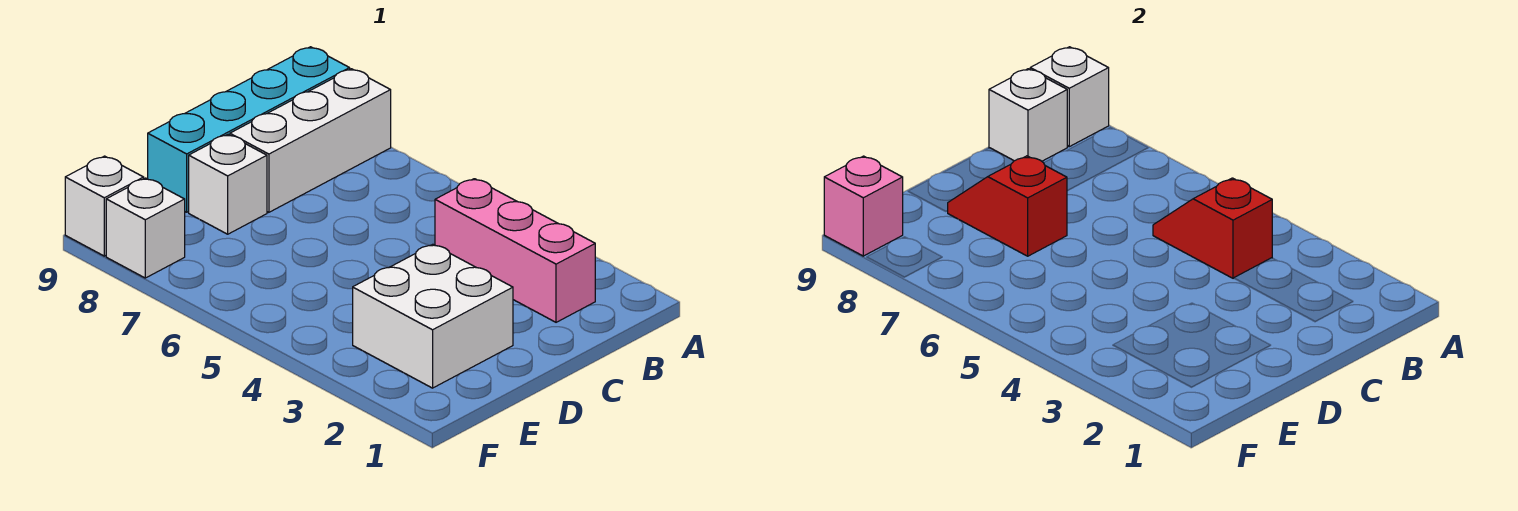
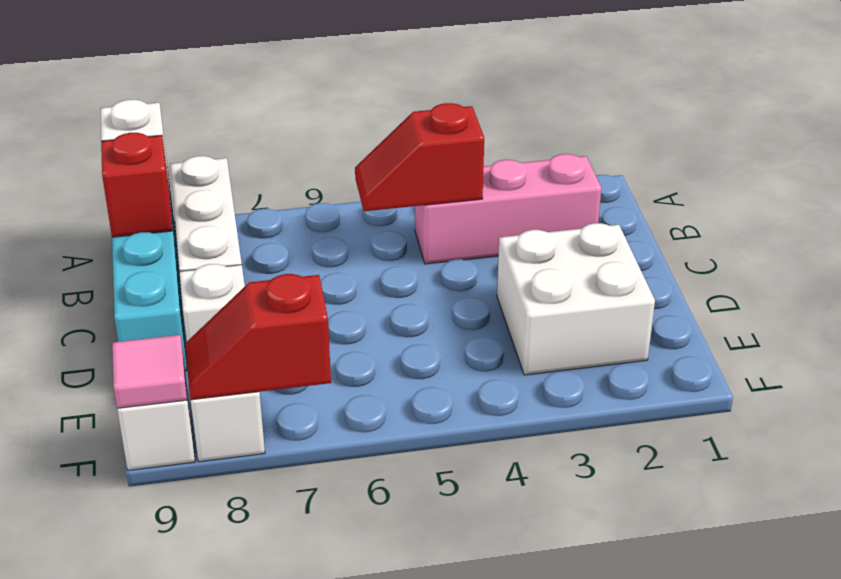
white brick B9 level 2 -> red brick B9 level 2
red slope D7:D8 level 2 top 7 -> red slope F7:F8 level 2 top 7
pink brick F9 level 2 -> pink tile F9 level 2

